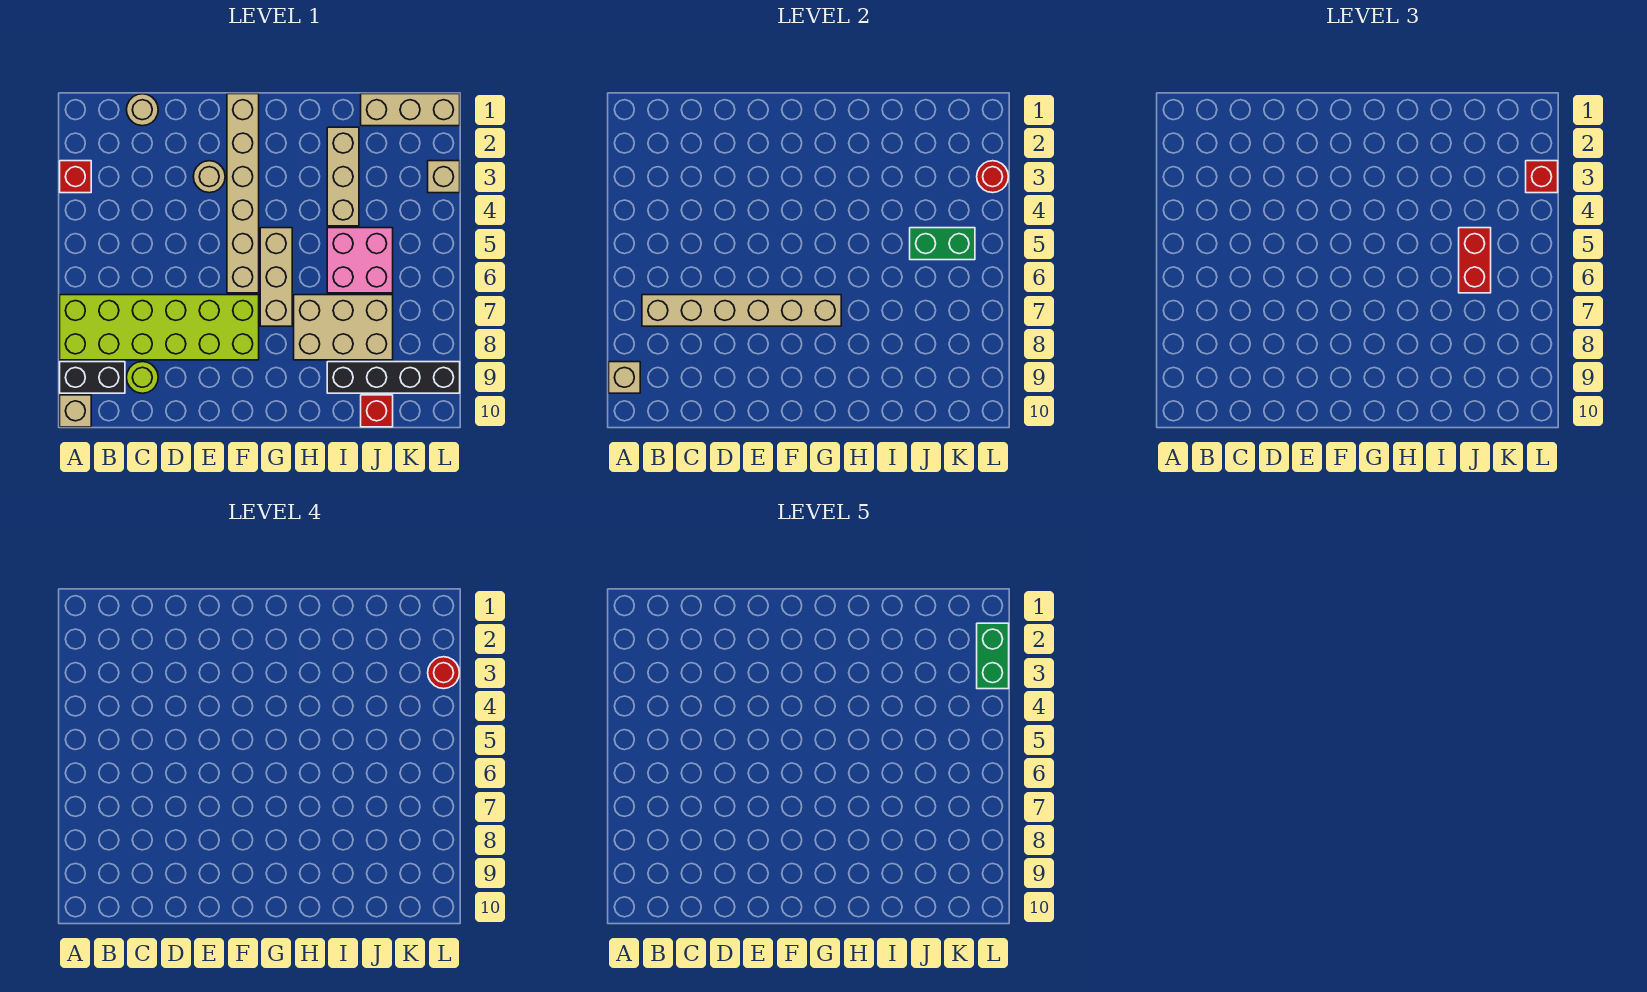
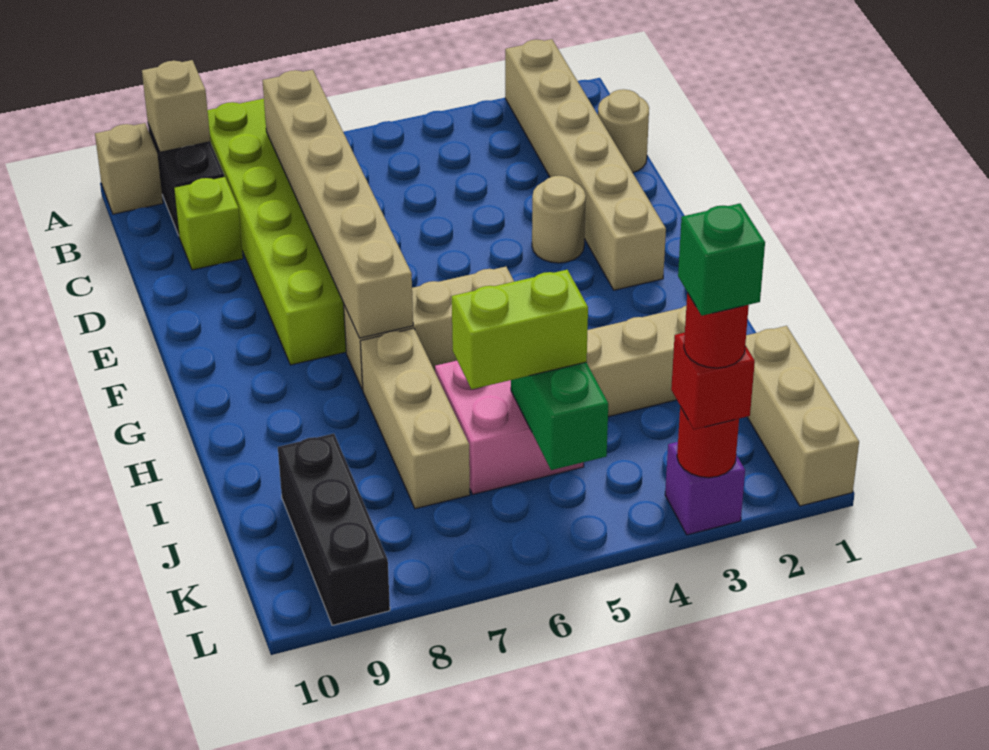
red brick A3 level 1 -> none
lime round brick C9 level 1 -> lime brick C9 level 1
tan brick F1:F6 level 1 -> tan brick A2:F2 level 1
tan brick H7:J8 level 1 -> tan brick H7:J7 level 1
black brick I9:L9 level 1 -> black brick J9:L9 level 1
red brick J5:J6 level 3 -> lime brick J5:J6 level 3
red brick J10 level 1 -> none
green brick L2:L3 level 5 -> green brick L3 level 5
tan brick L3 level 1 -> purple brick L3 level 1

